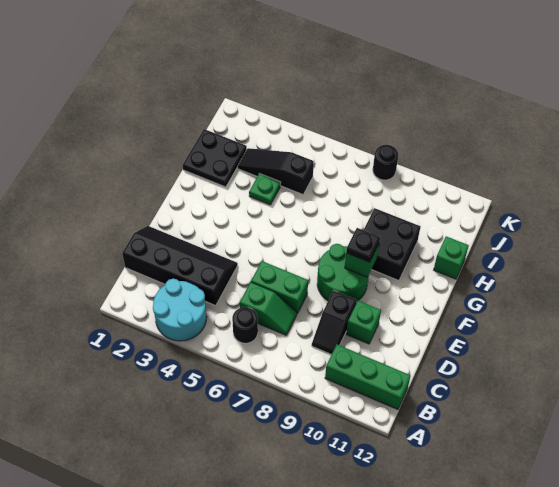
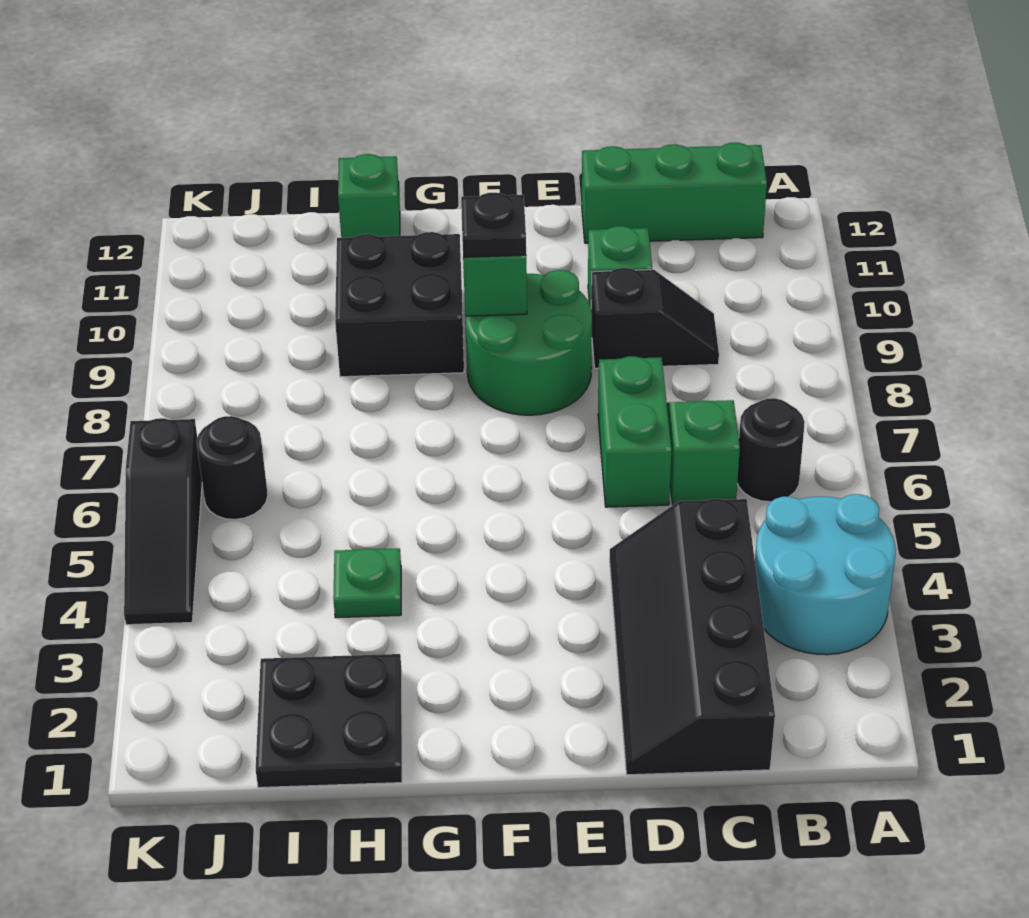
green brick B10:B12 level 1 -> green brick B12:D12 level 1
black slope I3:I5 level 1 top 5 -> black slope K4:K6 level 1 top 6
black round brick K8 level 1 -> black round brick J6 level 1

